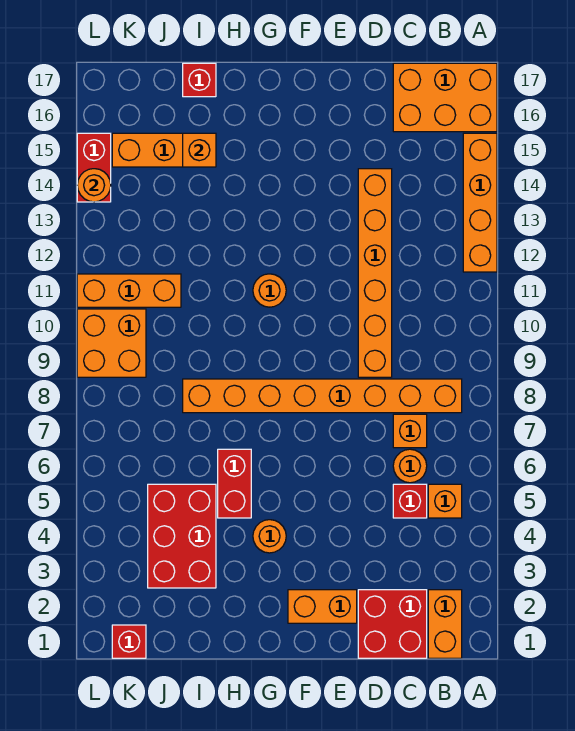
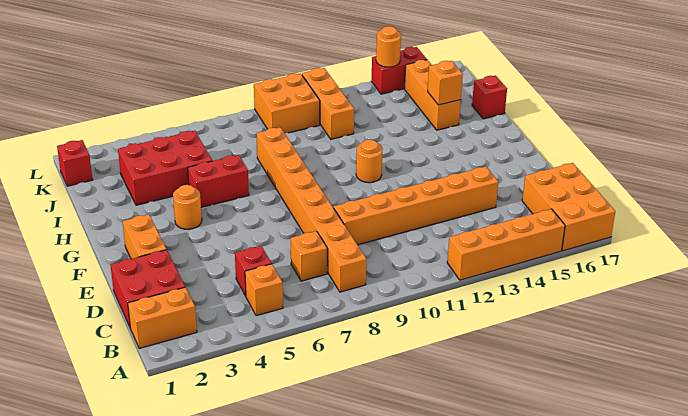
orange round brick C6 level 1 -> none

